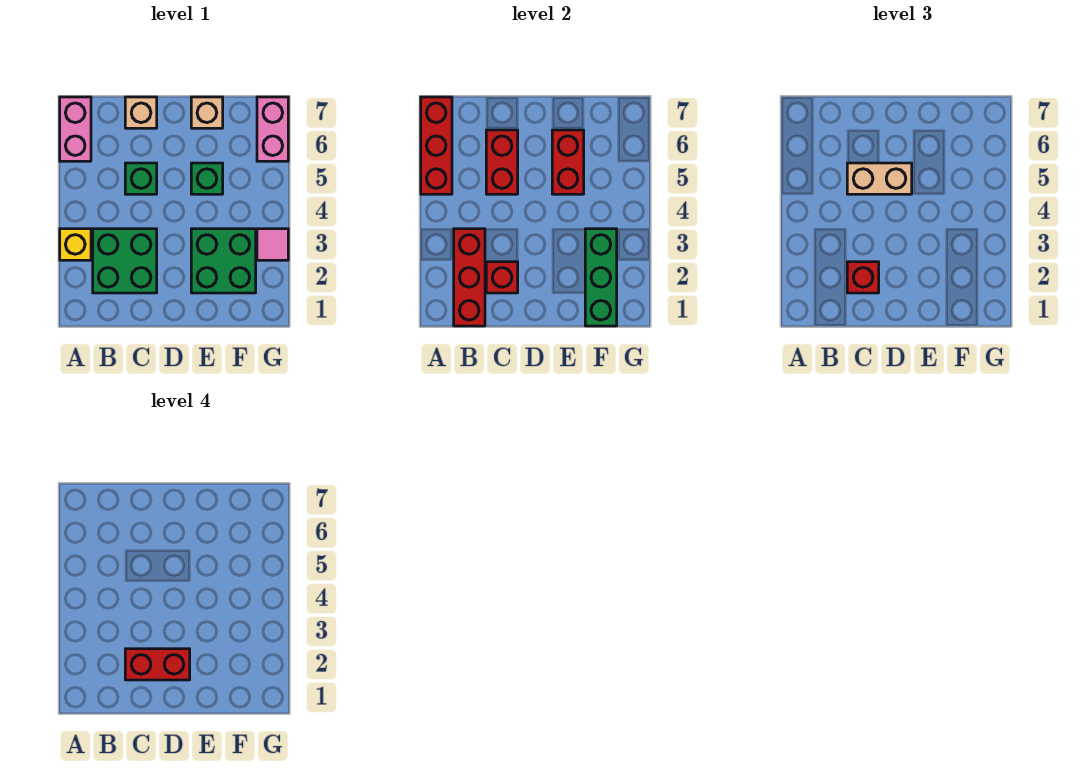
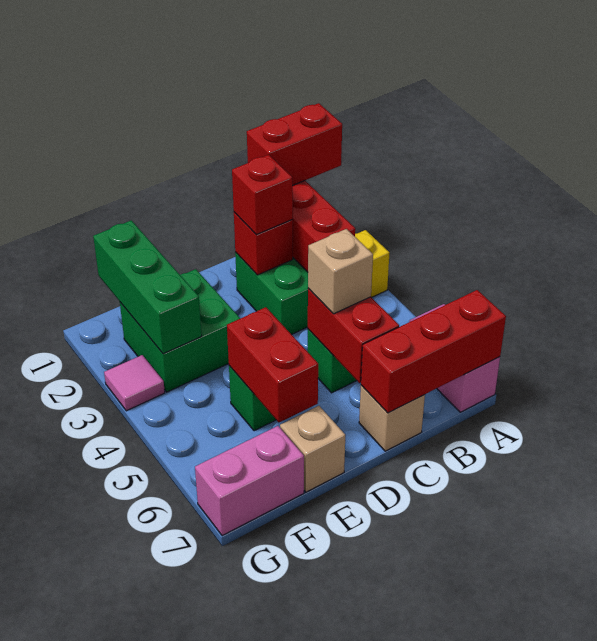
red brick A5:A7 level 2 -> red brick A7:C7 level 2
red brick C2:D2 level 4 -> red brick A1:B1 level 3
tan brick C5:D5 level 3 -> tan brick C5 level 3
pink brick G6:G7 level 1 -> pink brick F7:G7 level 1

